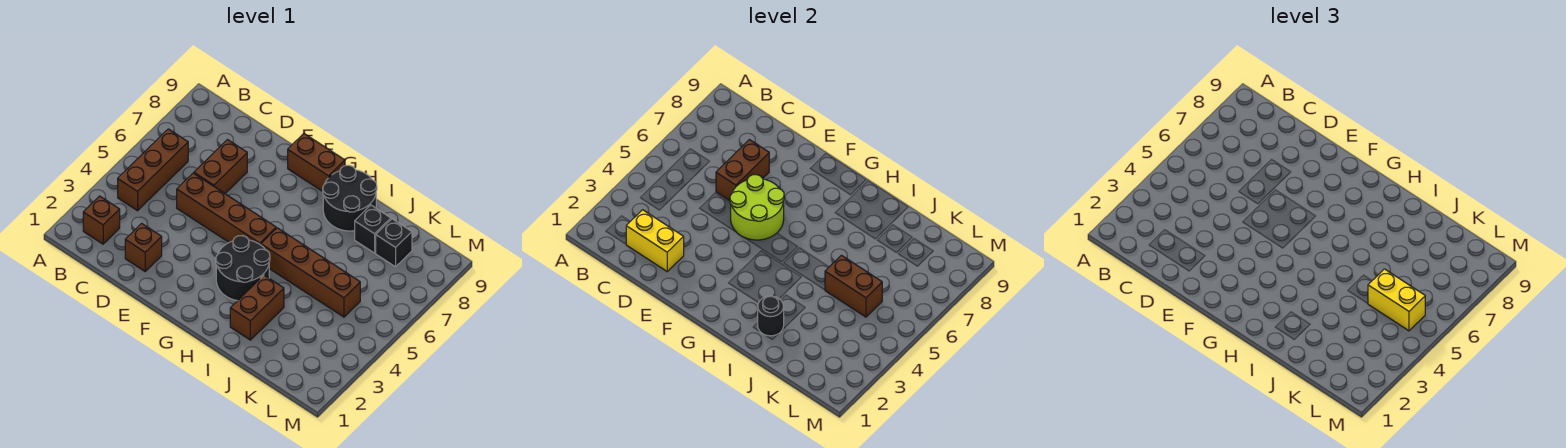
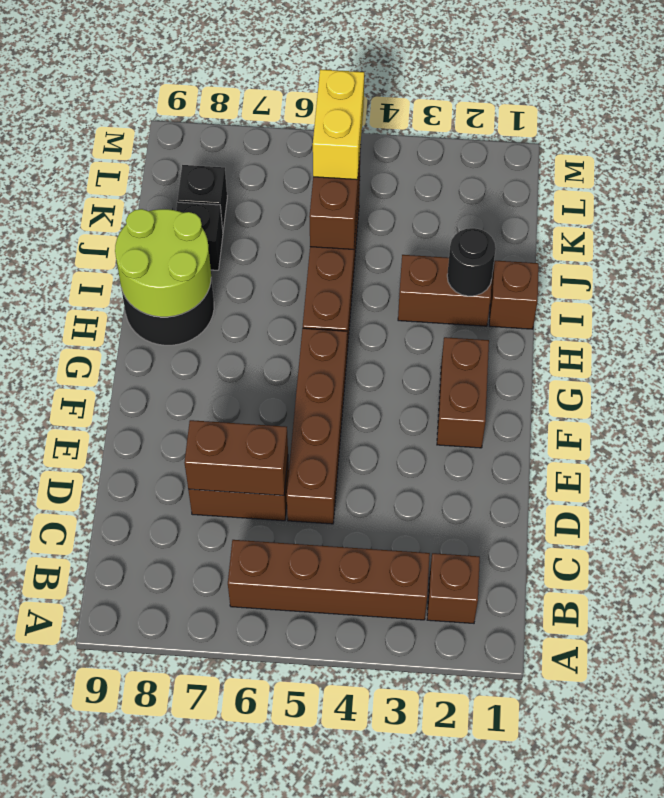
brown brick B4:B6 level 1 -> brown brick B3:B6 level 1
yellow brick C2:D2 level 2 -> none
brown brick D2 level 1 -> brown brick I1 level 1
lime round brick E5:F6 level 2 -> lime round brick H8:I9 level 2
brown brick F9:G9 level 1 -> brown brick F2:G2 level 1
black round brick G3:H4 level 1 -> none

